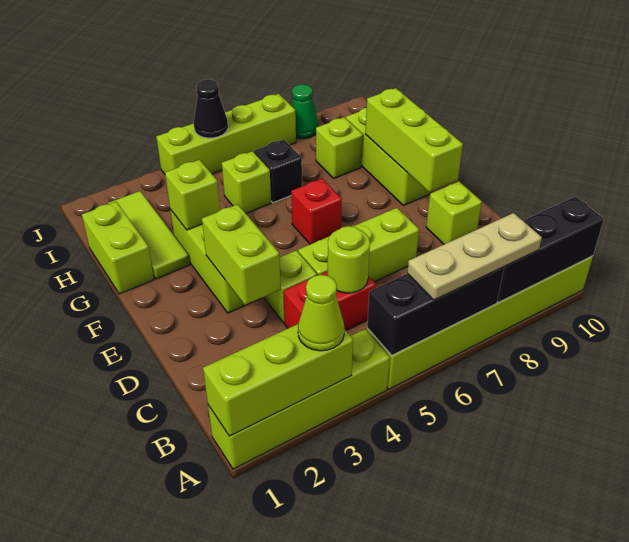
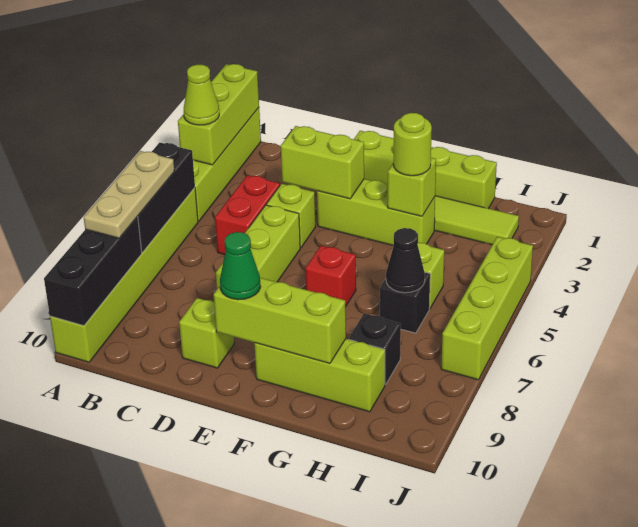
lime round brick C5 level 2 -> lime round brick G3 level 3
lime brick G1:H1 level 1 -> lime brick E1:H1 level 1
lime brick H8 level 1 -> black brick H8 level 1
black cone J5 level 2 -> black cone H6 level 2
green cone J8 level 1 -> green cone E9 level 3

